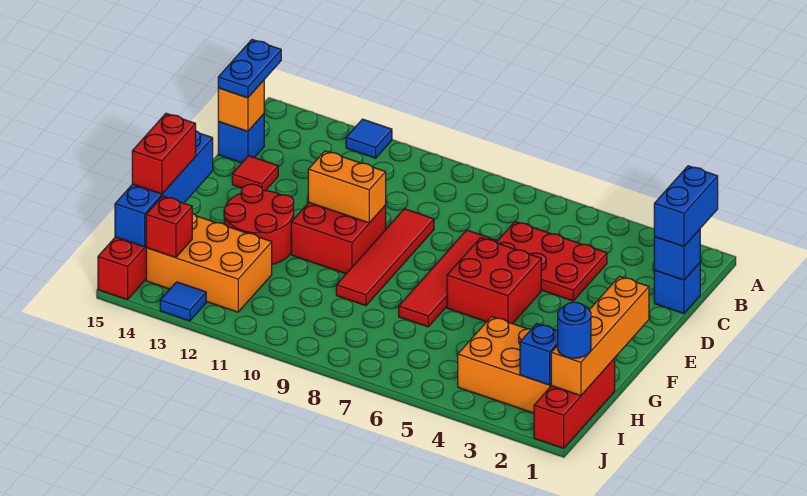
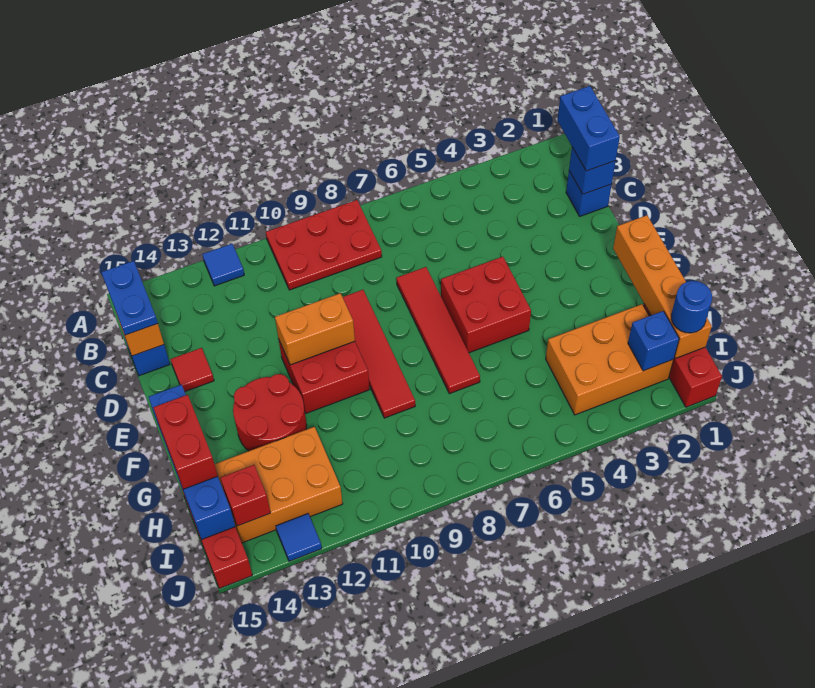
red plate C4:D6 level 1 -> red plate A8:B10 level 1

